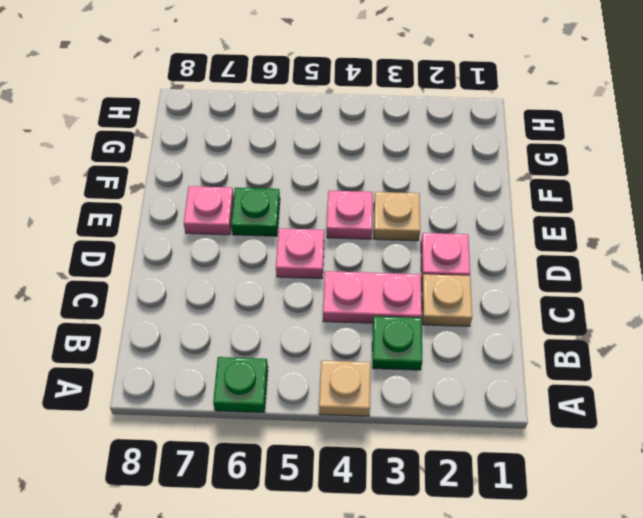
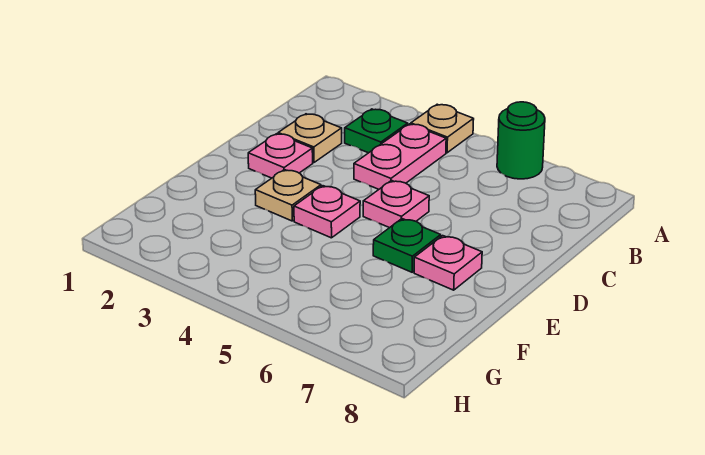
green plate A6 level 1 -> green round brick A6 level 1
pink plate C3:C4 level 1 -> pink plate B4:C4 level 1

